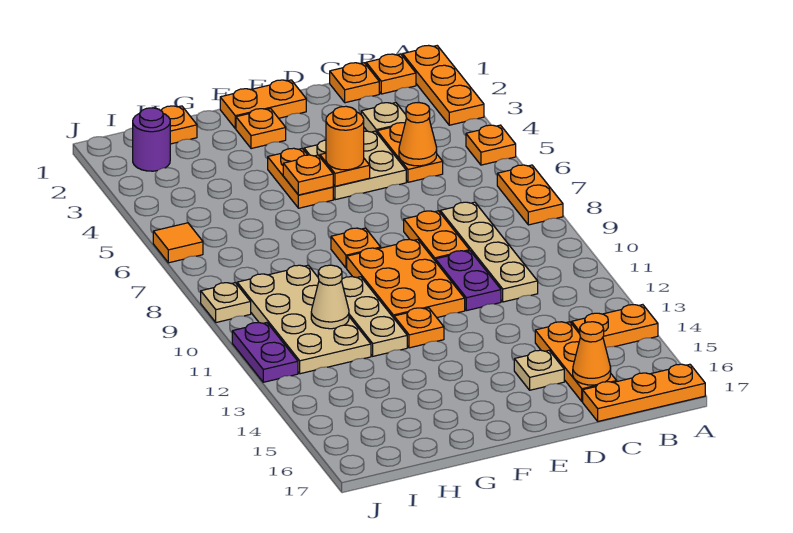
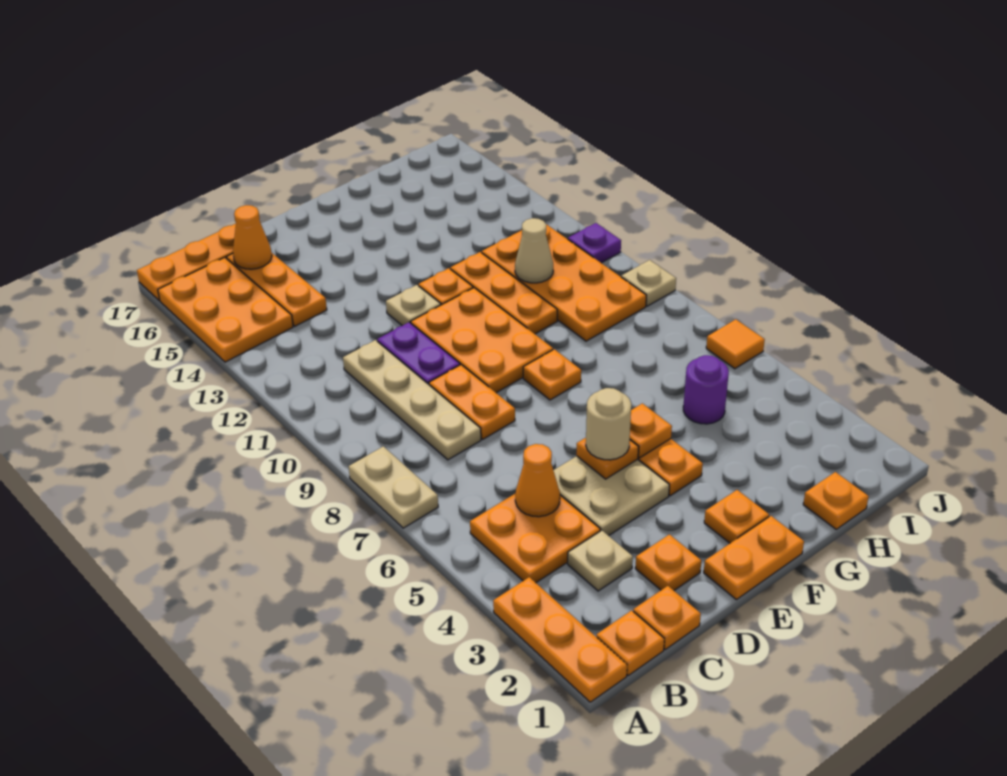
orange plate A5 level 1 -> orange plate D2 level 1
orange plate A7:A8 level 1 -> tan plate A7:A8 level 1
orange plate A14:B14 level 1 -> orange plate A14:B16 level 1
orange plate C4:C5 level 1 -> orange plate B4:C5 level 1
tan plate D15 level 1 -> tan plate E12 level 1
orange round brick E5 level 3 -> tan round brick E5 level 3
tan plate G10:G12 level 1 -> orange plate G10:G12 level 1
tan plate H9:I12 level 1 -> orange plate H9:I12 level 1
purple round brick I2 level 1 -> purple round brick H5 level 1
purple plate J11:J12 level 1 -> purple plate J11 level 1

